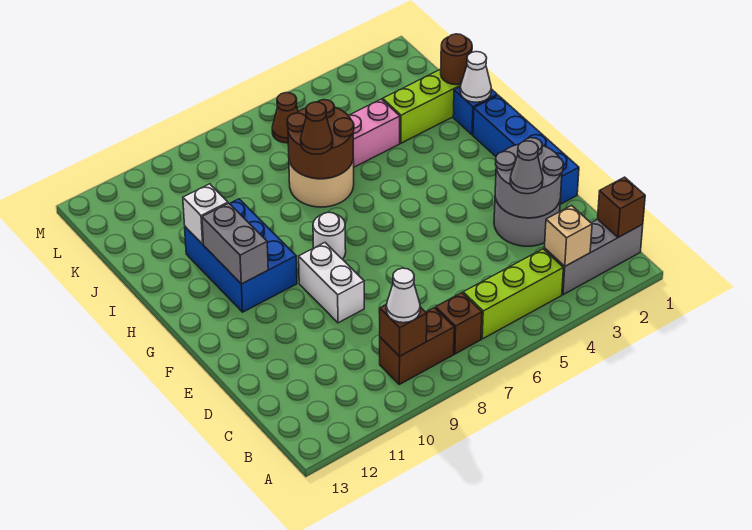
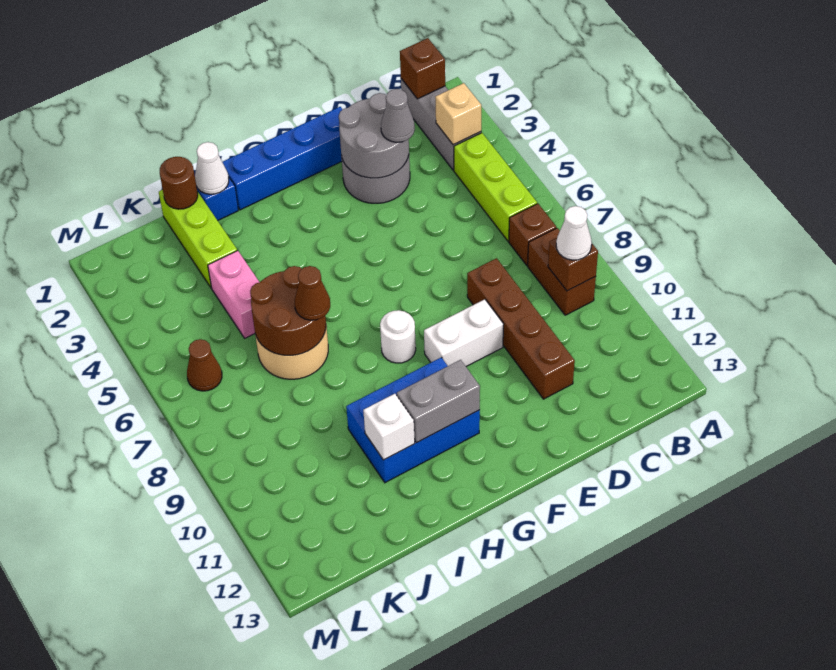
none -> brown brick D8:D11 level 1

